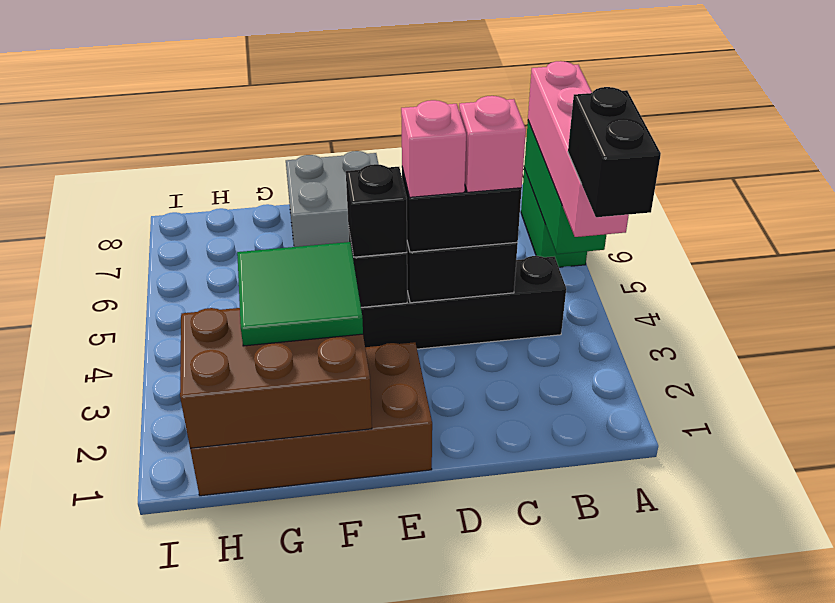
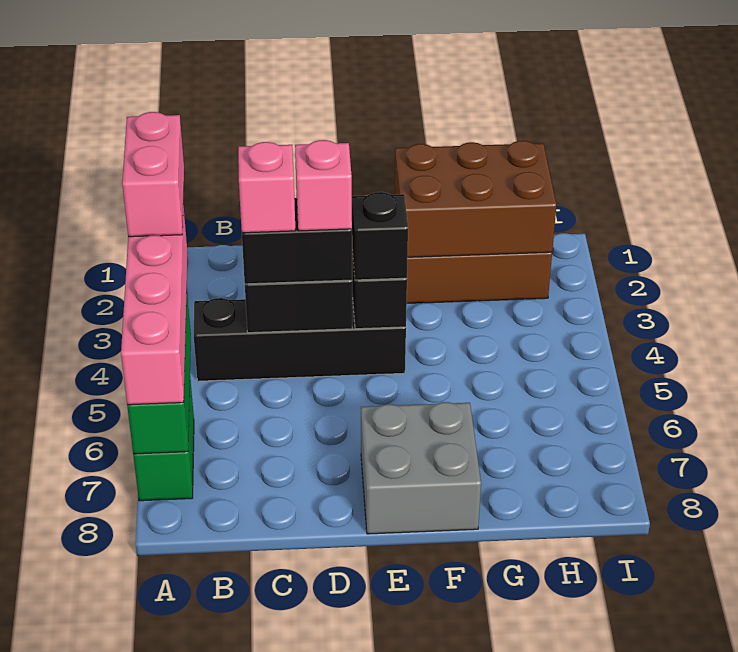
black brick A3:A4 level 4 -> pink brick A3:A4 level 4
green tile F2:G3 level 3 -> none

